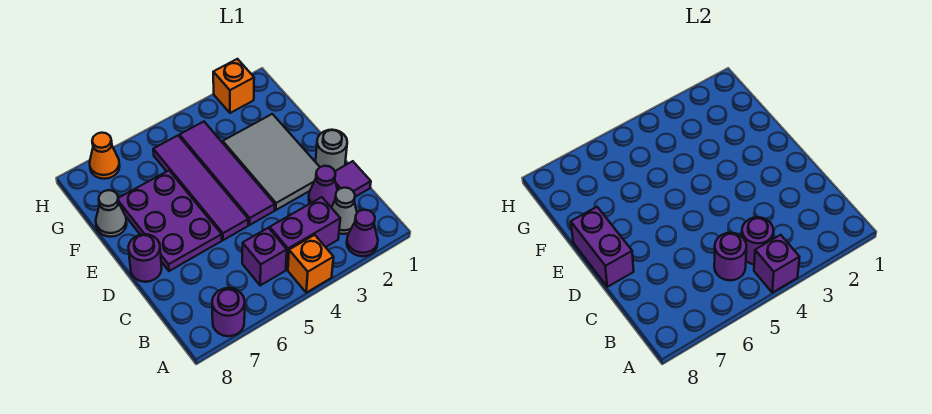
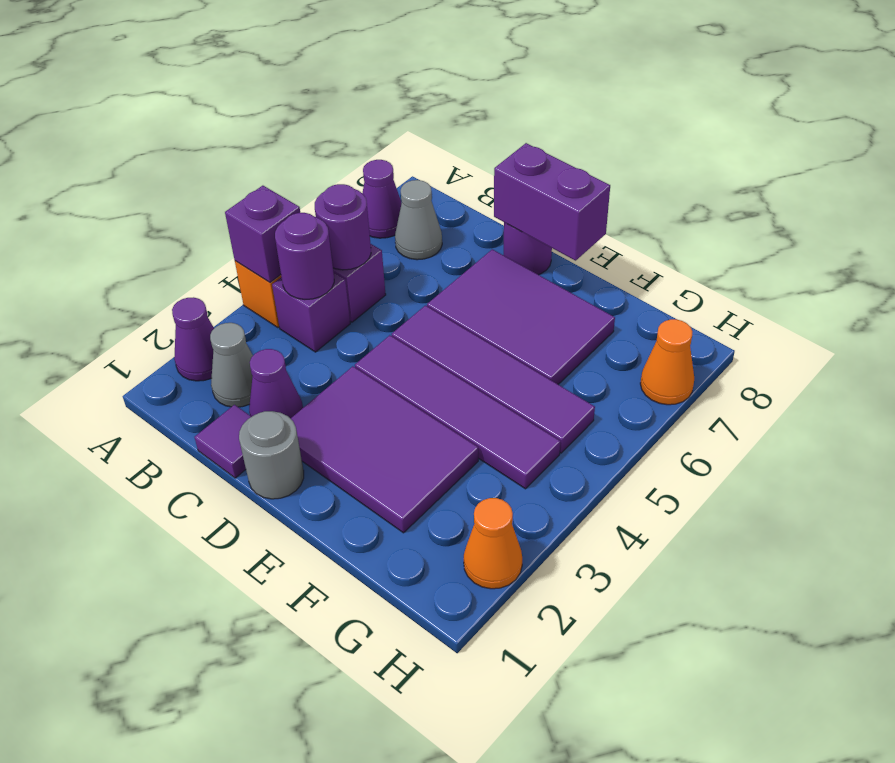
purple round brick A7 level 1 -> purple cone A7 level 1
purple brick B3:B4 level 1 -> purple brick B4 level 1
grey tile D2:F3 level 1 -> purple tile D2:F3 level 1
purple plate D6:F7 level 1 -> purple tile D6:F7 level 1
grey cone F8 level 1 -> grey cone B7 level 1
orange brick H2 level 1 -> orange cone H2 level 1

